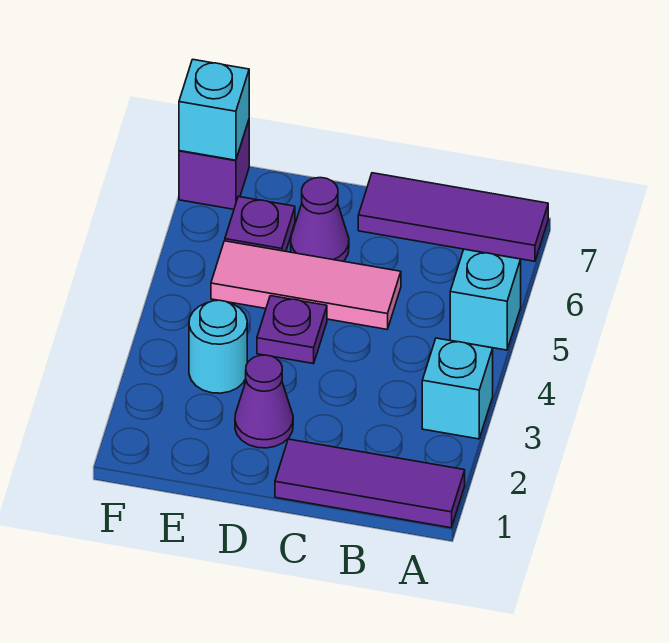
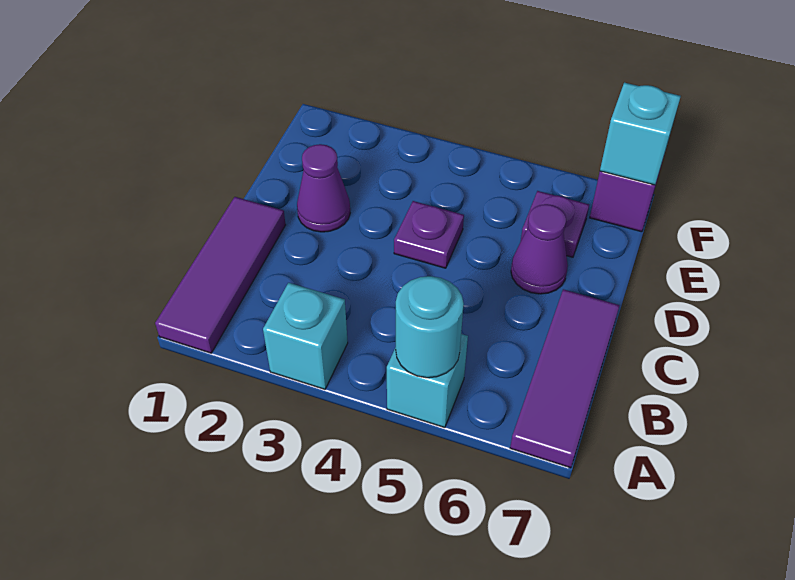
pink tile C5:E5 level 1 -> none
cyan round brick E3 level 1 -> cyan round brick A5 level 2

